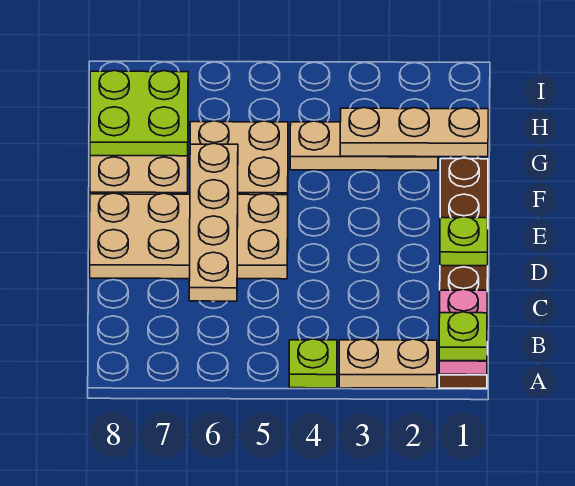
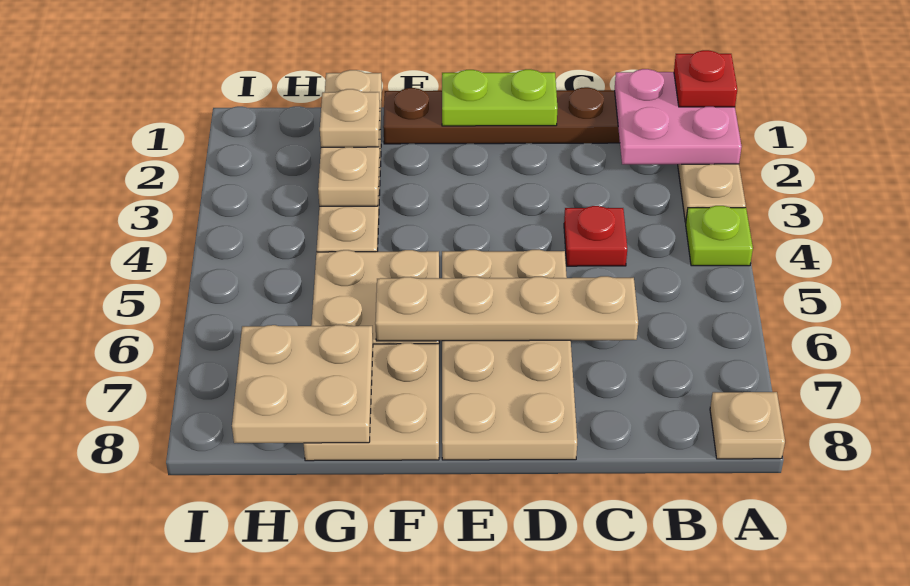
pink plate A1:B1 level 2 -> pink plate A1:B2 level 2
lime plate A1 level 3 -> red plate A1 level 3
none -> tan plate A8 level 1
none -> red plate C4 level 1
lime plate D1 level 2 -> lime plate D1:E1 level 2
none -> tan plate G2 level 3
lime plate G7:H8 level 2 -> tan plate G7:H8 level 2

